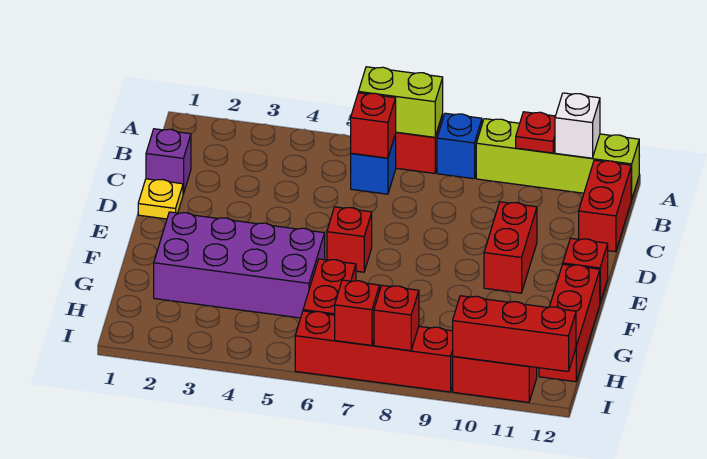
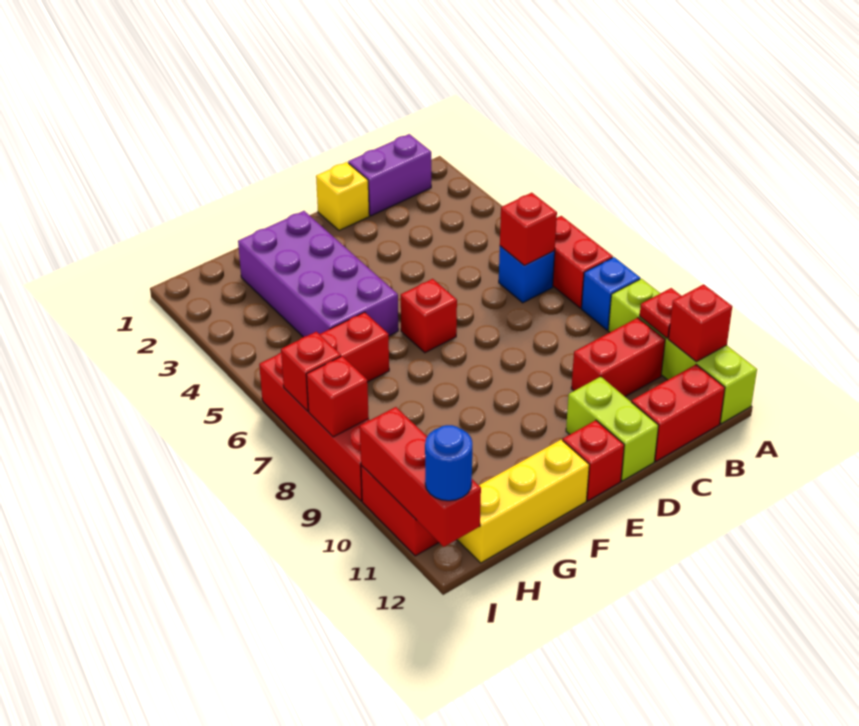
lime brick A6:A7 level 2 -> lime brick D11:D12 level 1
white brick A11 level 2 -> red brick A11 level 2
purple brick C1 level 1 -> purple brick B1:C1 level 1
yellow plate D1 level 1 -> yellow brick D1 level 1
red brick D10:E10 level 1 -> red brick B10:C10 level 1
red brick F12:H12 level 1 -> yellow brick F12:H12 level 1
none -> blue round brick I12 level 3

